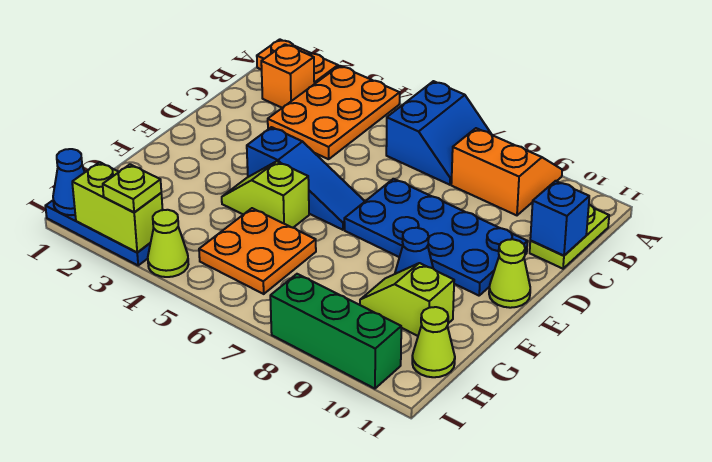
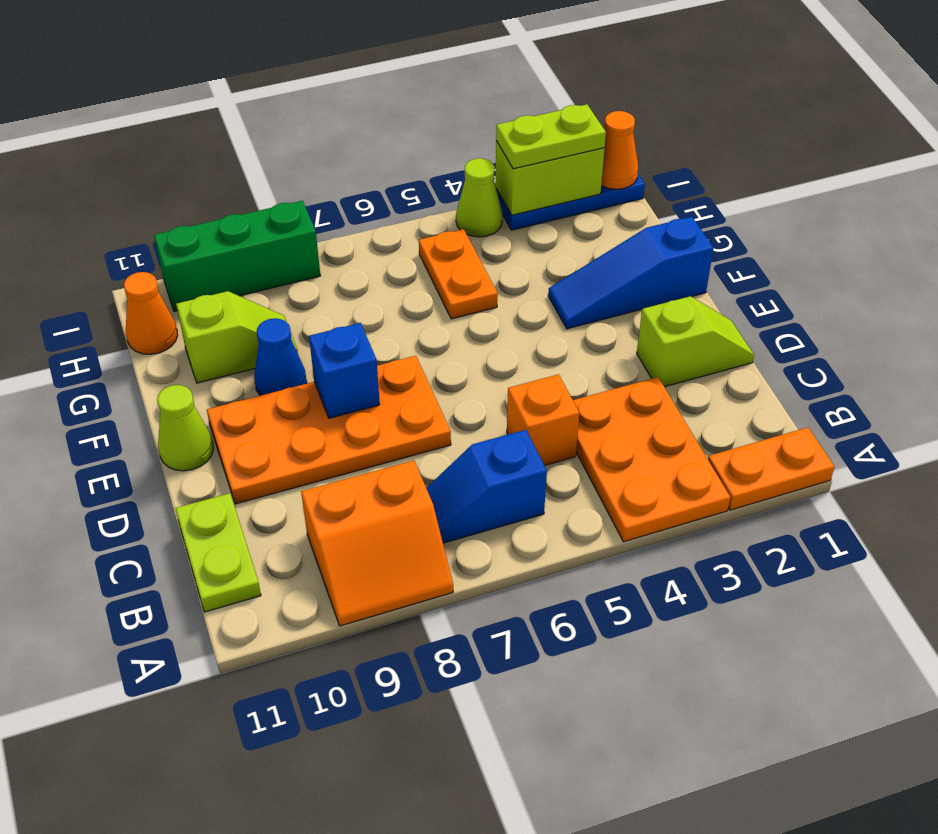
blue slope A6:B7 level 1 top 6 -> blue slope B6:B7 level 1 top 6
orange brick B2 level 1 -> orange brick C5 level 1
blue brick C11 level 2 -> blue brick E8 level 2
blue plate D7:E10 level 1 -> orange plate D7:E10 level 1
blue slope E4:E6 level 1 top 4 -> blue slope F1:F3 level 1 top 1
lime slope F4:F5 level 1 top 5 -> lime slope D1:D2 level 1 top 2
orange plate G5:H6 level 1 -> orange plate G5:H5 level 1
lime cone H11 level 1 -> orange cone H11 level 1
blue cone I1 level 2 -> orange cone I1 level 2
lime plate I3 level 3 -> lime plate I2:I3 level 3

